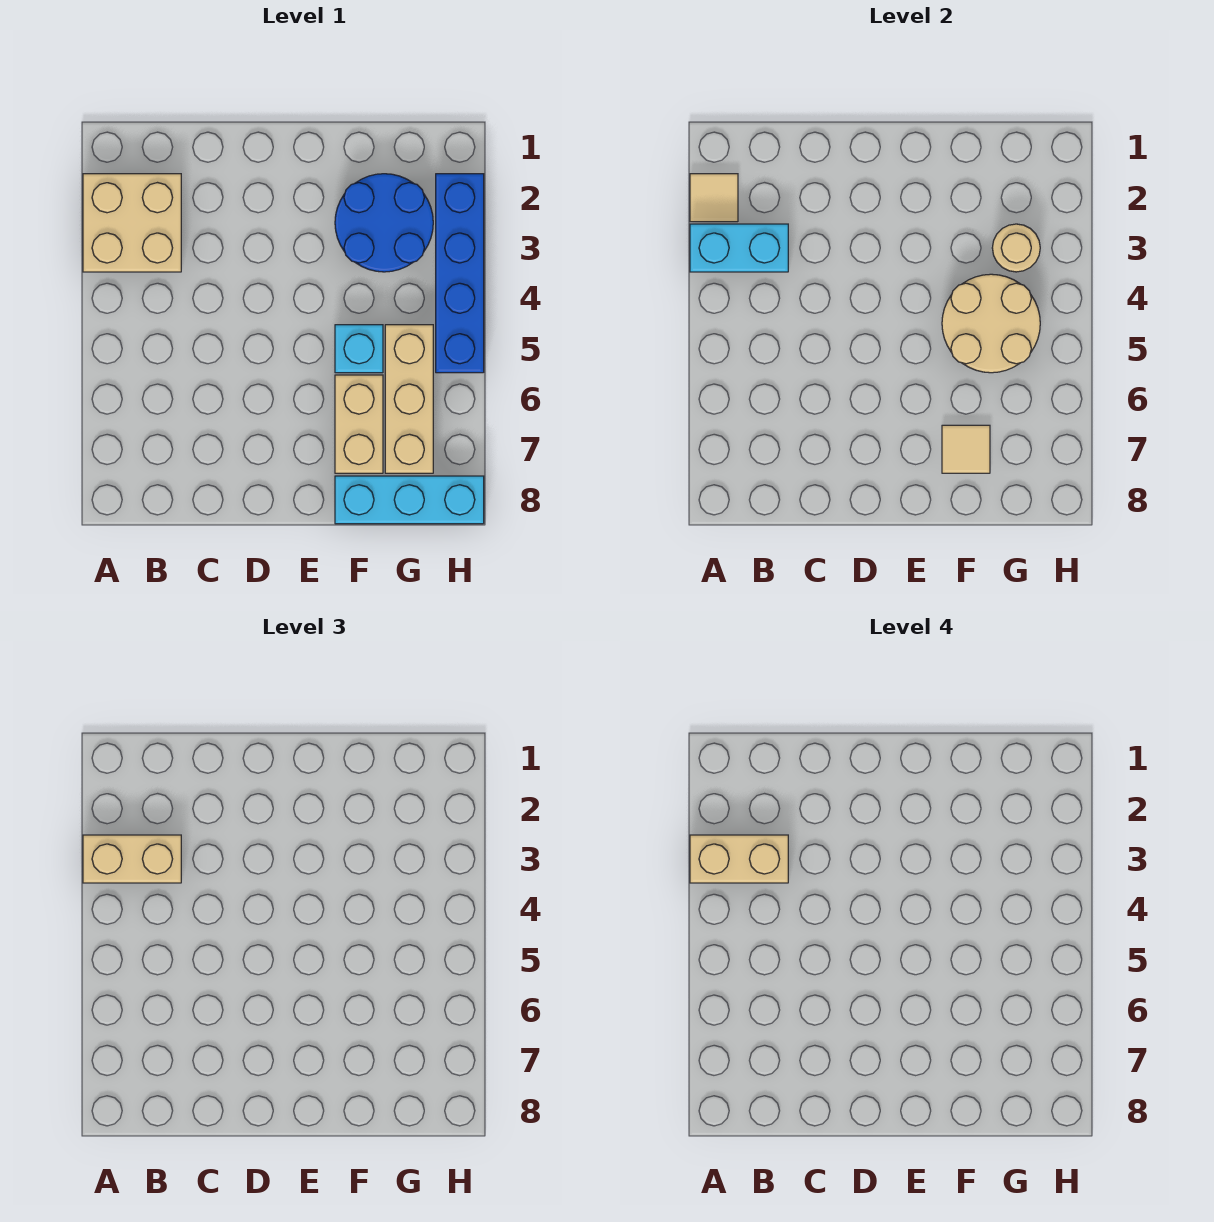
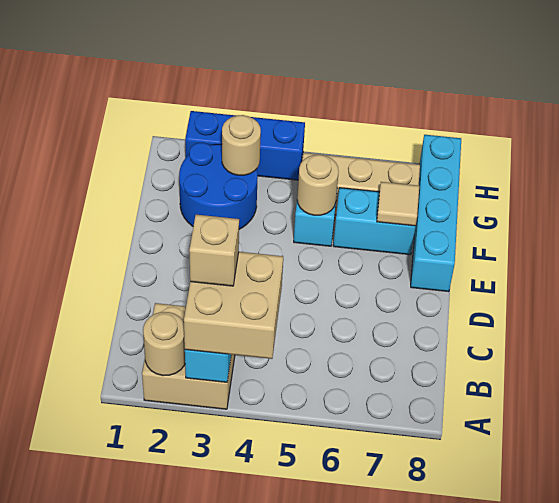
tan tile A2 level 2 -> tan round brick A2 level 2
tan brick A3:B3 level 3 -> tan brick A3:B4 level 3
tan brick A3:B3 level 4 -> tan brick B3 level 4
tan round brick F4:G5 level 2 -> tan round brick F5 level 2
tan brick F6:F7 level 1 -> cyan brick F6:F7 level 1
cyan brick F8:H8 level 1 -> cyan brick E8:H8 level 1
blue brick H2:H5 level 1 -> blue brick H2:H4 level 1

